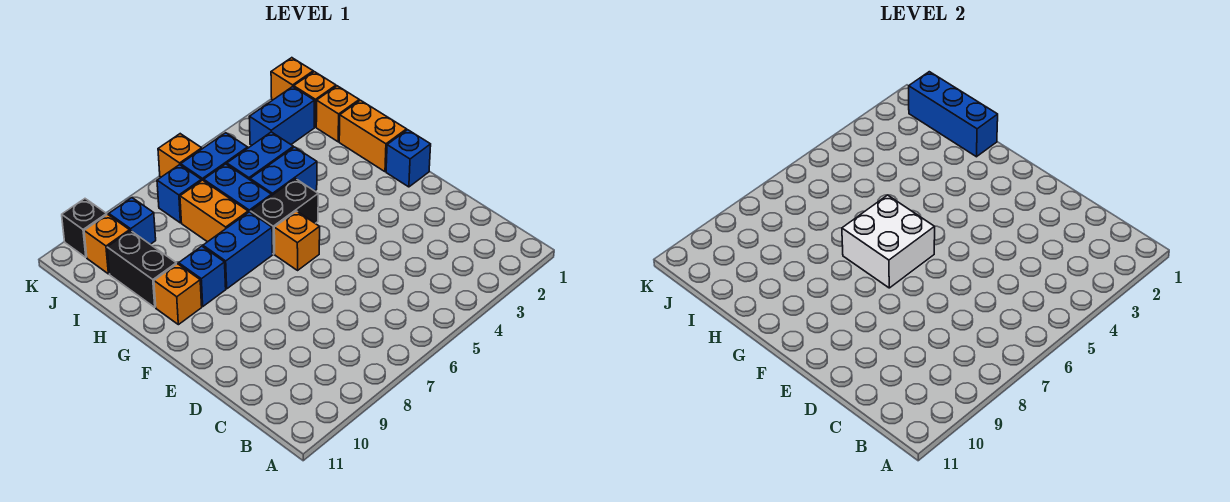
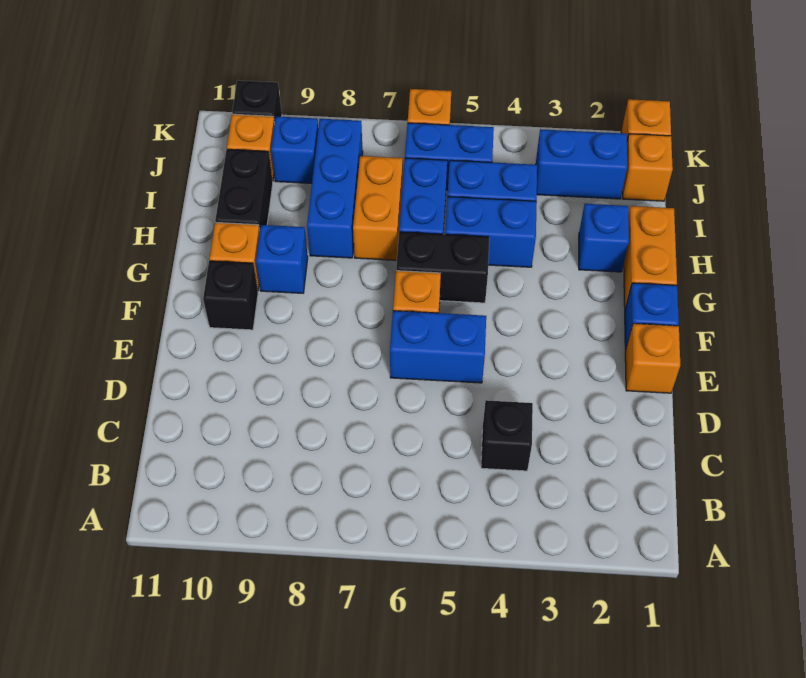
none -> black brick C4 level 1
white brick F6:G7 level 2 -> none
none -> black brick F10 level 1
blue brick G7:G8 level 1 -> blue brick E5:E6 level 1
blue brick H1:J1 level 2 -> blue brick H8:J8 level 1
orange brick I1 level 1 -> orange brick E1 level 1
blue brick J7 level 1 -> blue brick H2 level 1

